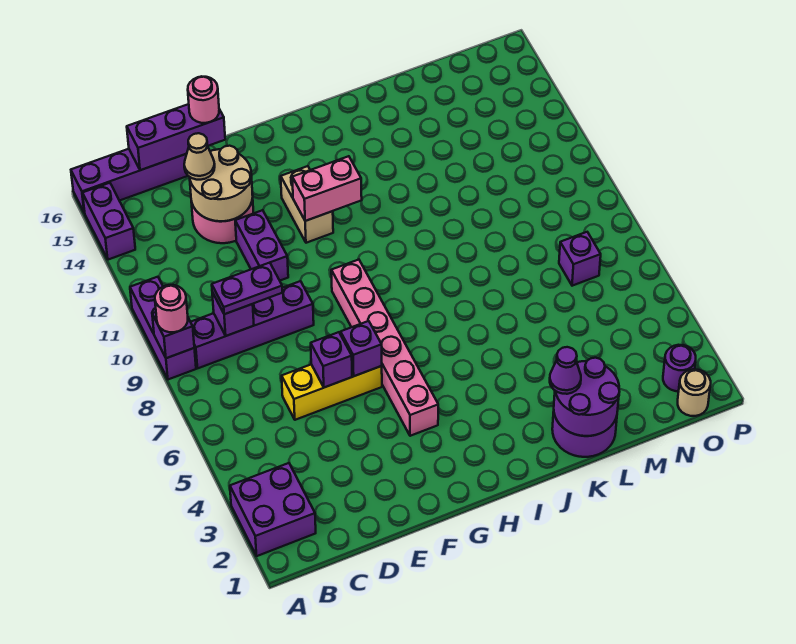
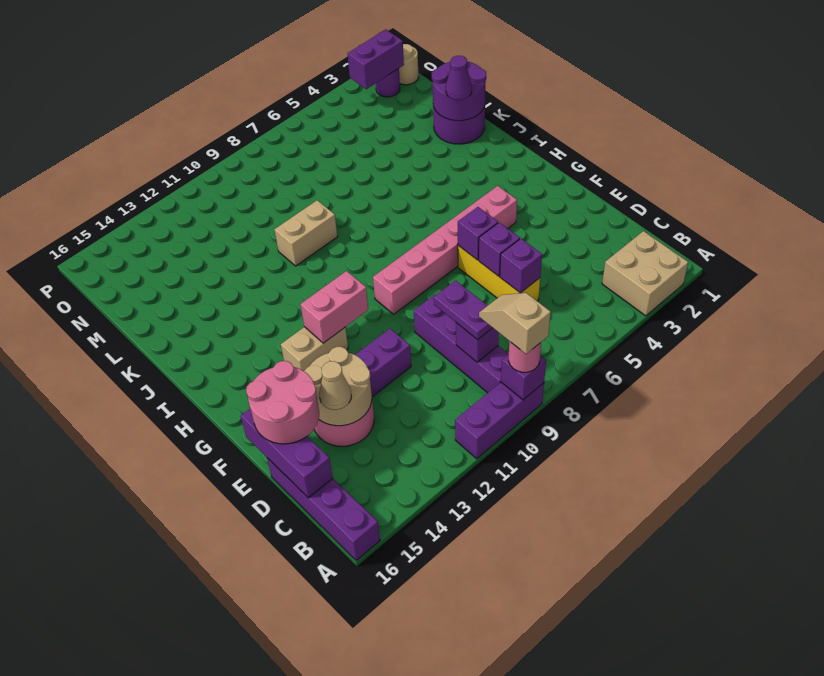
purple brick A2:B3 level 1 -> tan brick A2:B3 level 1
none -> tan slope A9:B9 level 4 top A
purple brick A14:A15 level 1 -> purple brick O2:O3 level 2
pink round brick E16 level 3 -> pink round brick D15:E16 level 3
pink brick G12:H12 level 2 -> pink brick G11:G12 level 2
none -> tan brick K9:K10 level 1
purple brick N7 level 1 -> purple brick D6 level 2

